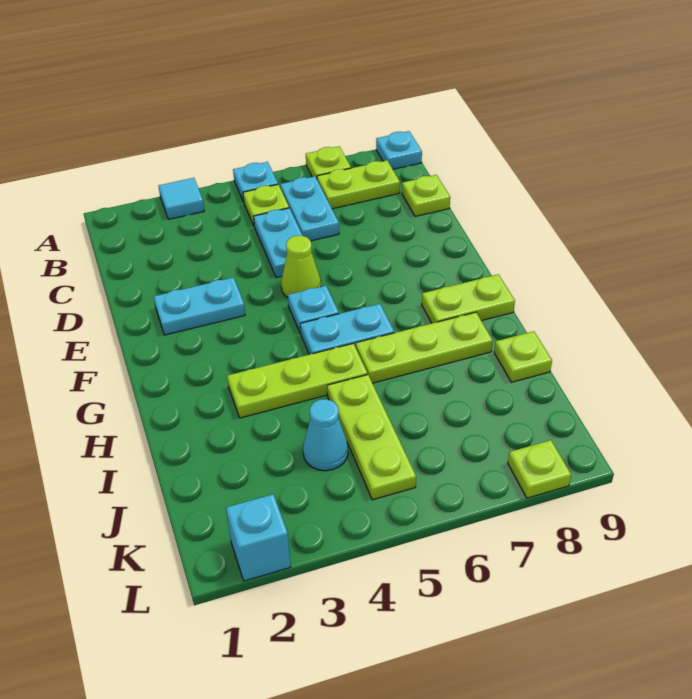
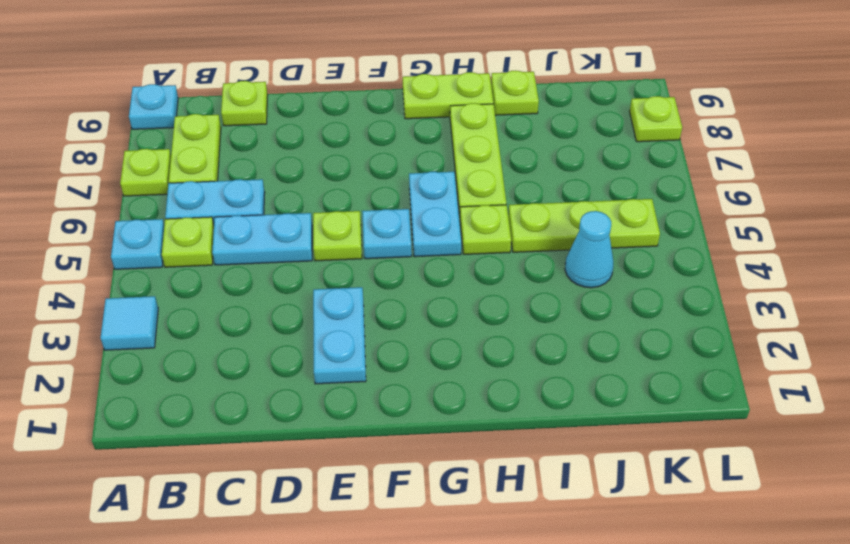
lime cone E5 level 1 -> lime plate E5 level 1
lime plate G8:G9 level 1 -> lime plate G9:H9 level 1
lime plate H3:H5 level 1 -> lime plate H5 level 1
cyan brick L2 level 1 -> none

